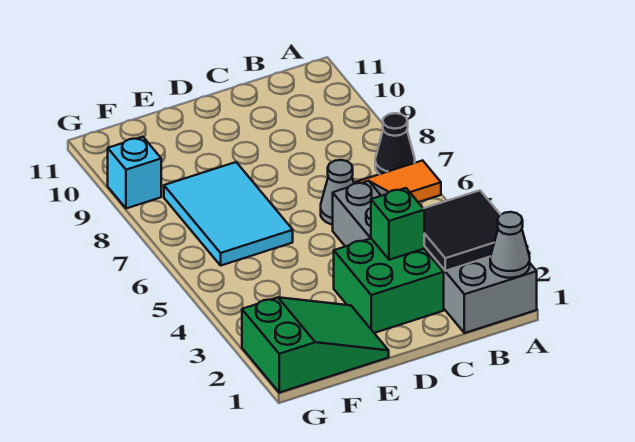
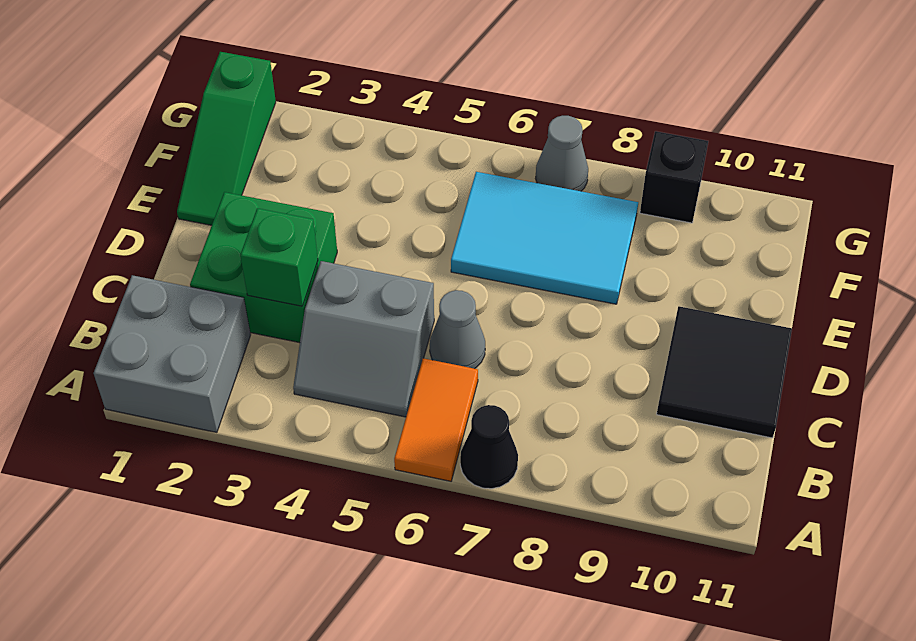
grey cone A1 level 2 -> grey cone G7 level 1
black tile A2:B3 level 2 -> black tile C10:D11 level 1
green slope E1:G2 level 1 top G -> green slope E1:G1 level 1 top G
cyan brick G9 level 1 -> black brick G9 level 1

